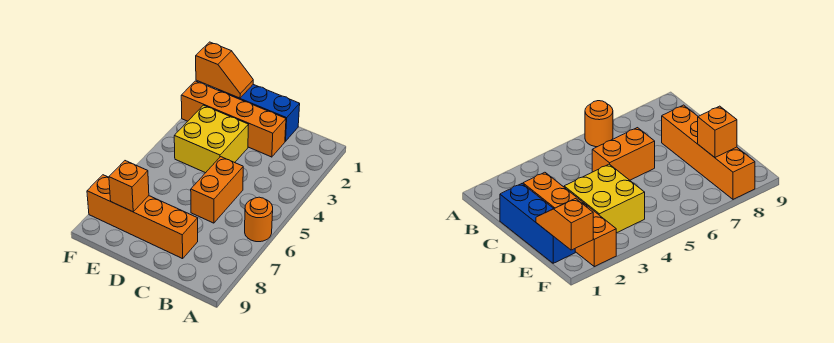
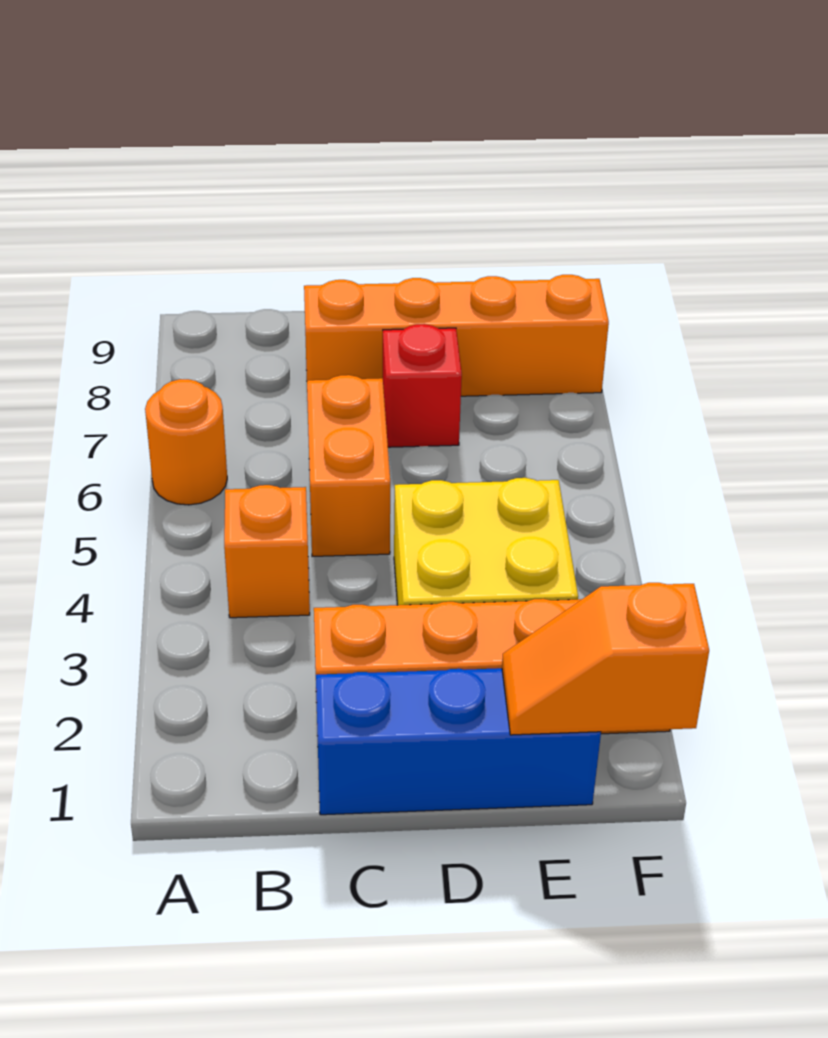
none -> red brick D7 level 1
orange brick E8 level 2 -> orange brick B4 level 1

